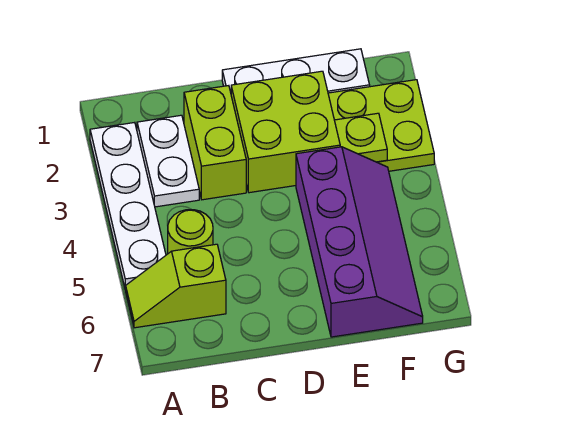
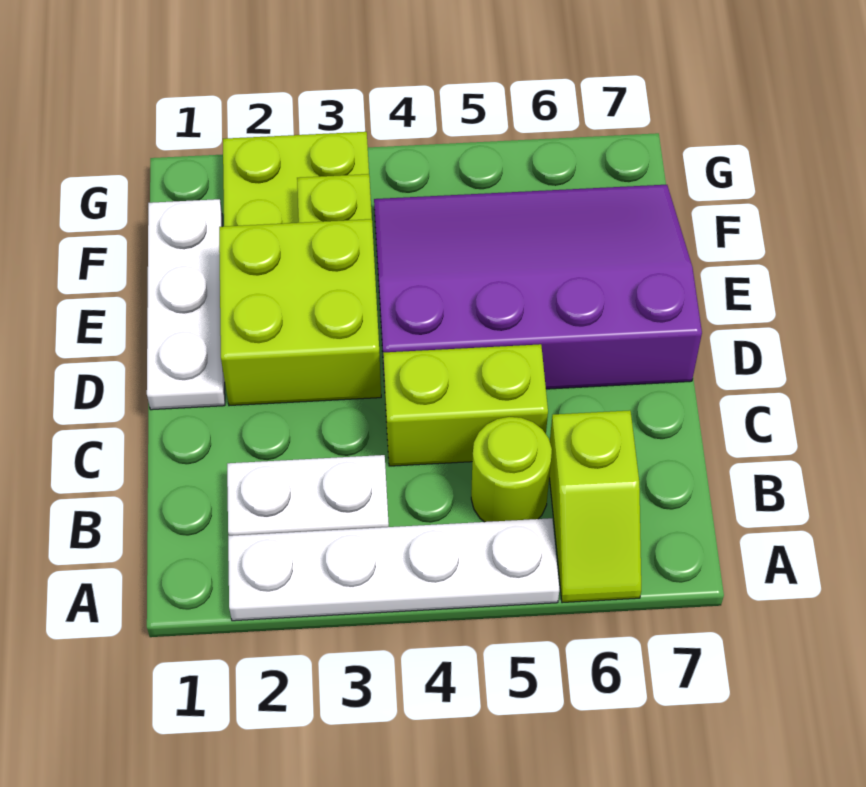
lime brick C2:C3 level 1 -> lime brick C4:C5 level 1
purple slope E4:F7 level 1 top E -> purple slope D4:F7 level 1 top D

